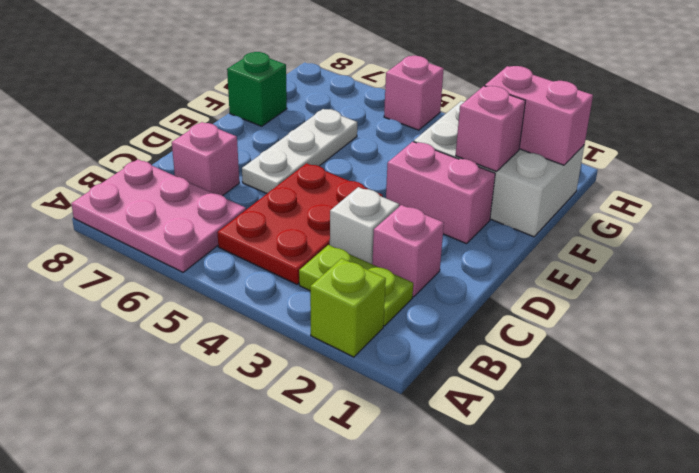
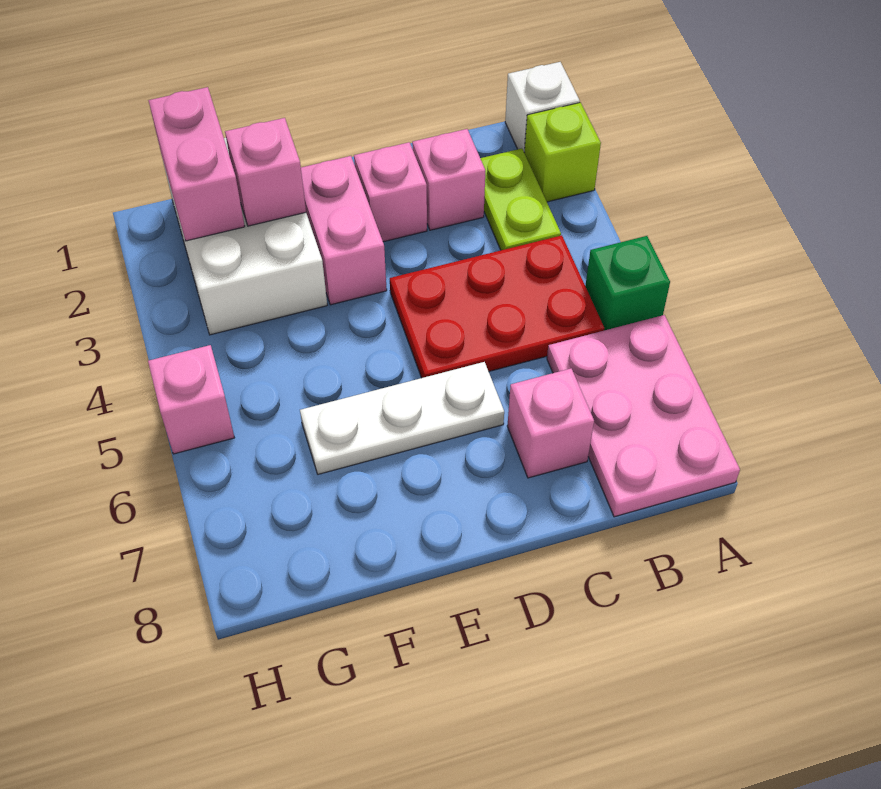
white brick C3 level 1 -> white brick A1 level 1
none -> pink brick D2 level 1
green brick F8 level 1 -> green brick A5 level 1

